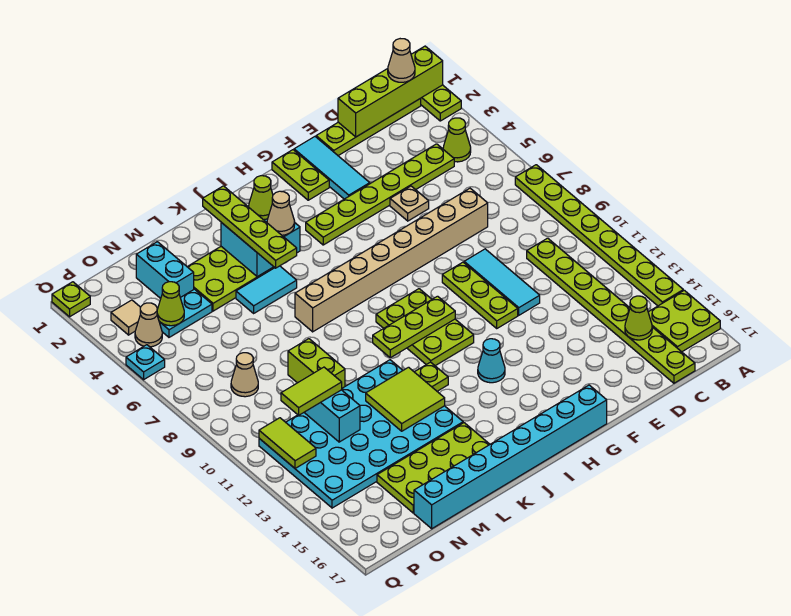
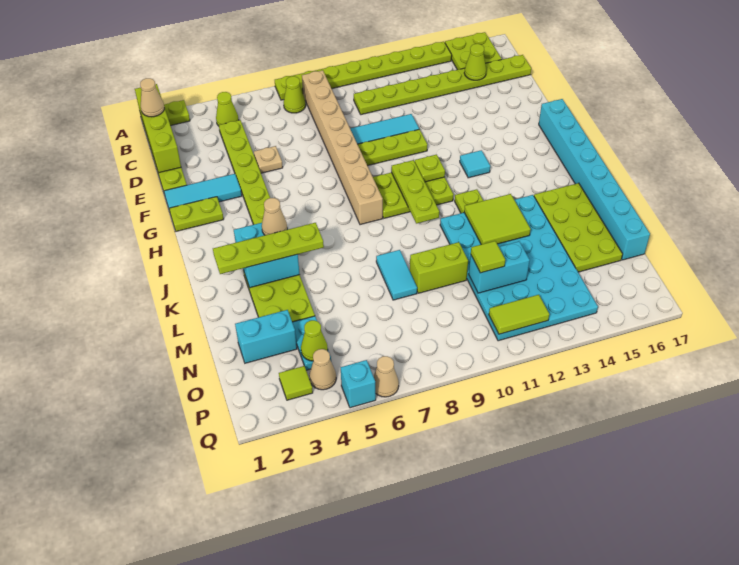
tan brick D7:K7 level 1 -> tan brick B8:I8 level 1
cyan cone H13 level 1 -> cyan tile H13 level 1
lime cone J3 level 3 -> lime cone B7 level 1
cyan tile K5:L5 level 1 -> cyan tile L8:M8 level 1
lime tile N11:O11 level 3 -> lime tile N11 level 3
tan cone O8 level 1 -> tan cone Q6 level 1
tan tile P3 level 1 -> lime tile P3 level 1
lime plate Q1 level 1 -> lime plate H11 level 2
cyan plate Q5 level 1 -> cyan brick Q5 level 1

